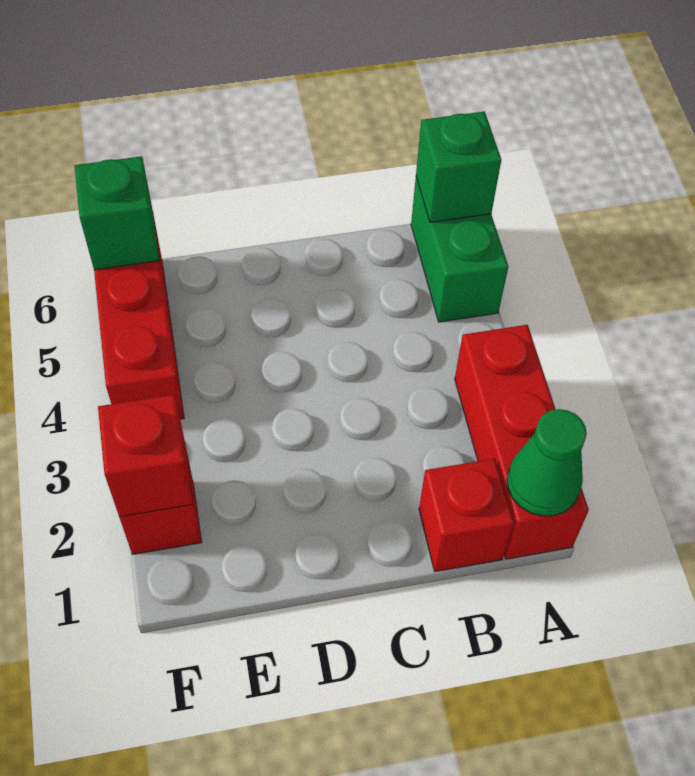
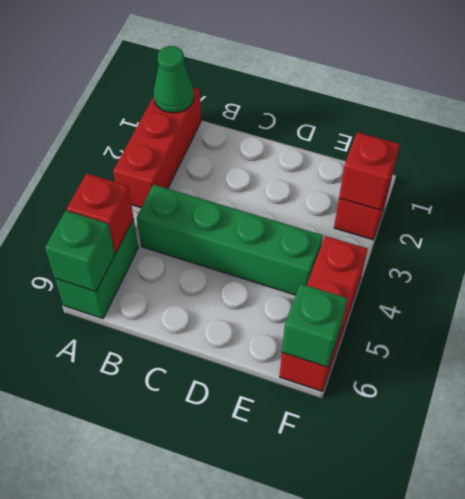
red brick B1 level 1 -> red brick A5 level 2
none -> green brick B4:E4 level 1

